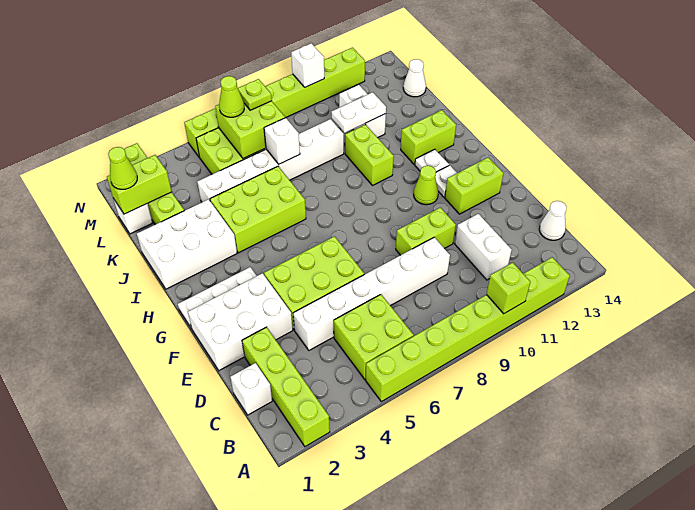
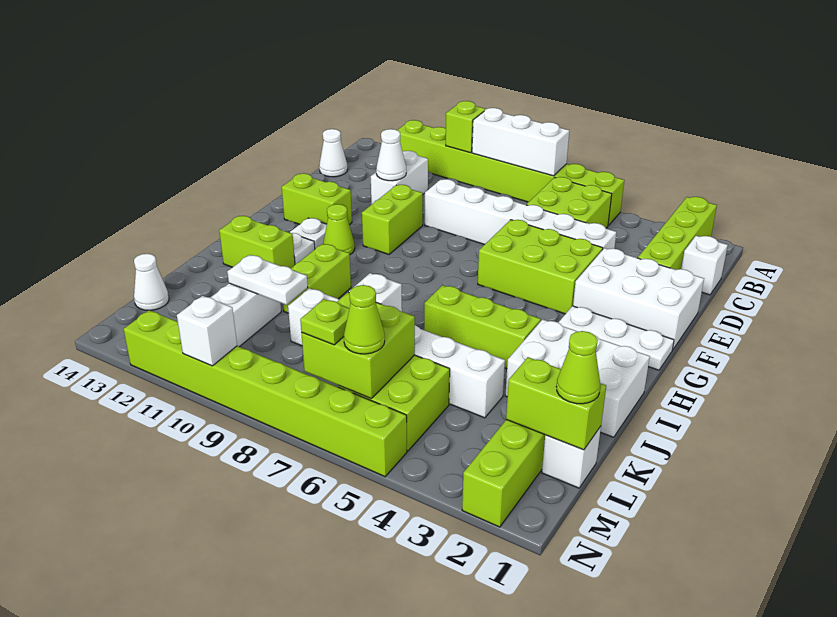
none -> white brick A7:A9 level 2
none -> white cone D11 level 2
lime brick E9:E10 level 1 -> lime brick E10:F10 level 1
lime brick I4:J6 level 1 -> lime brick I4:I6 level 1

